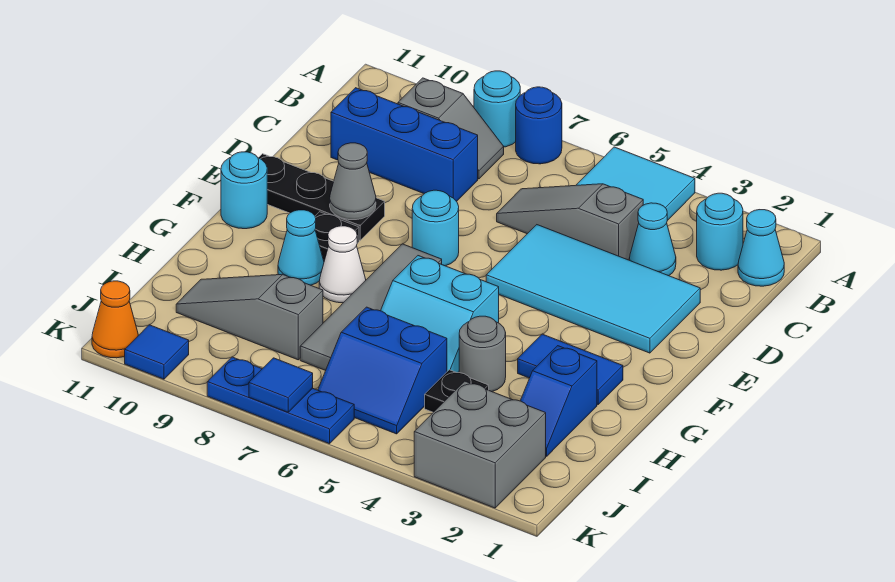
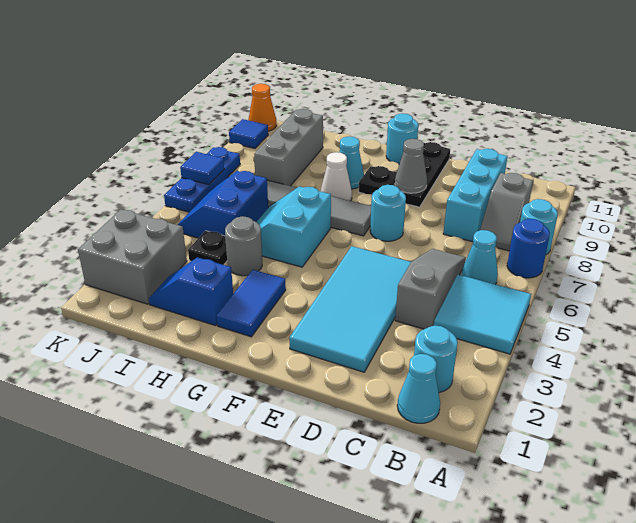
cyan cone C3 level 1 -> cyan cone B6 level 1
blue brick C8:C10 level 1 -> cyan brick C8:C10 level 1
grey slope I8:I10 level 1 top 8 -> grey brick I8:I10 level 1

